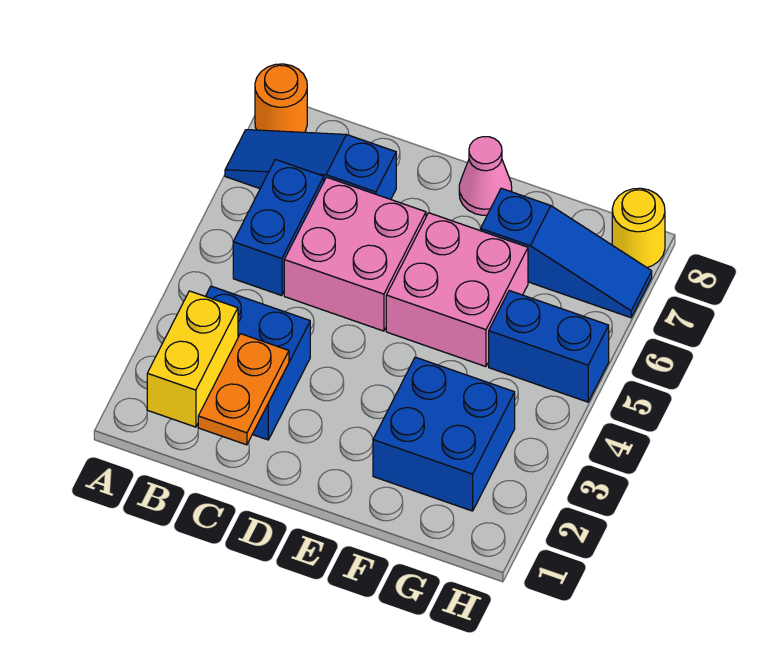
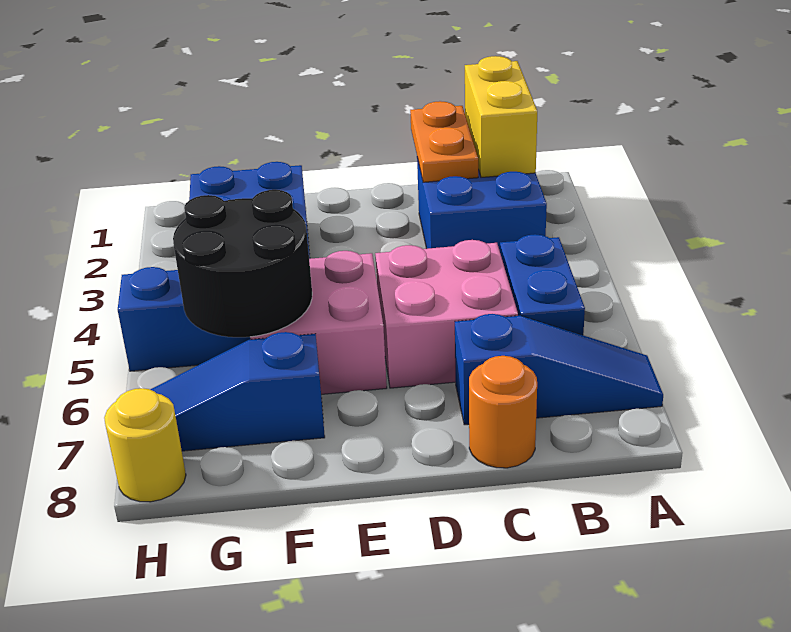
orange round brick A8 level 1 -> orange round brick C8 level 1
pink cone E8 level 1 -> none
none -> black round brick F5:G6 level 2

